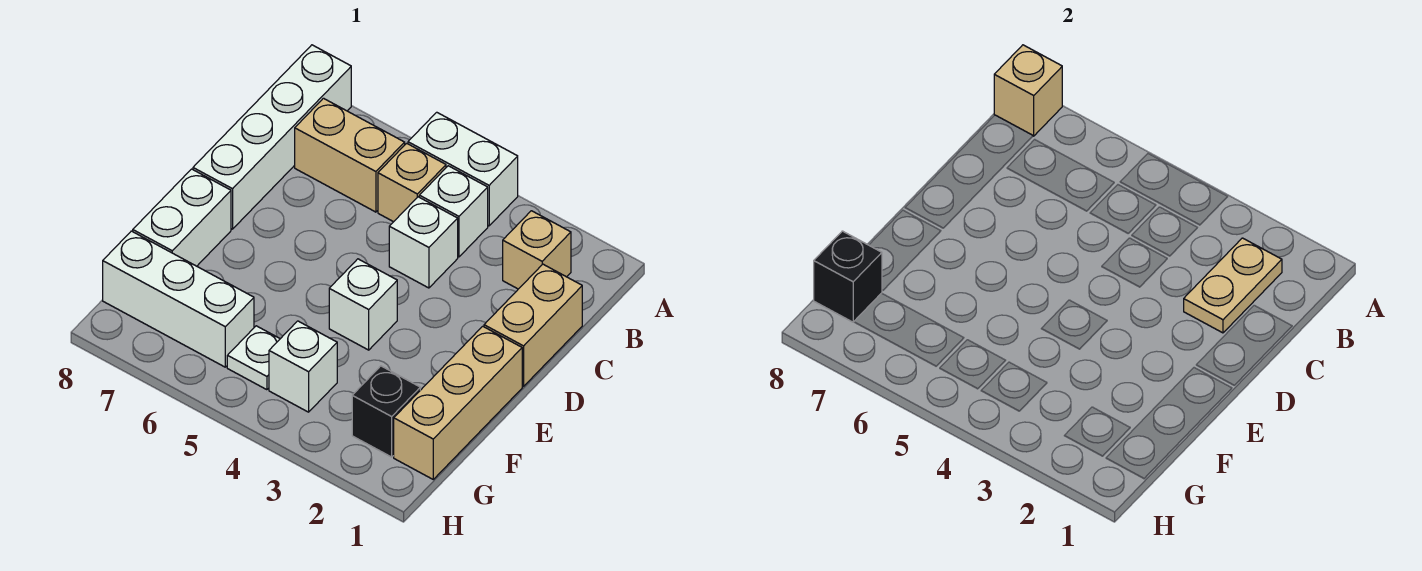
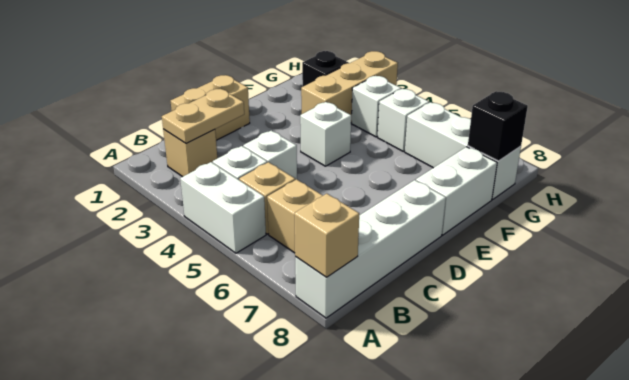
tan brick E1:G1 level 1 -> tan brick F3:H3 level 1
white plate G5 level 1 -> white brick G5 level 1

